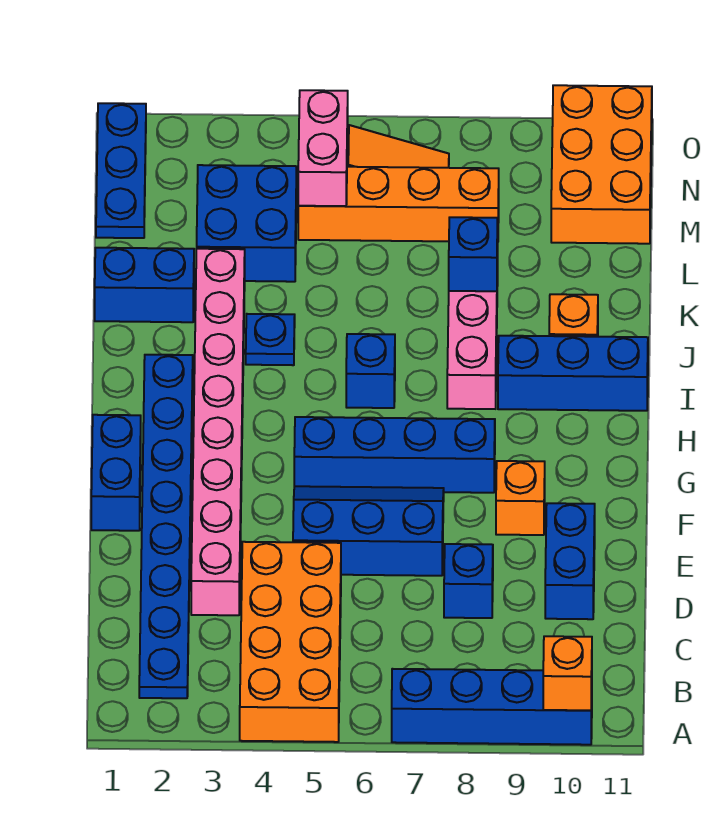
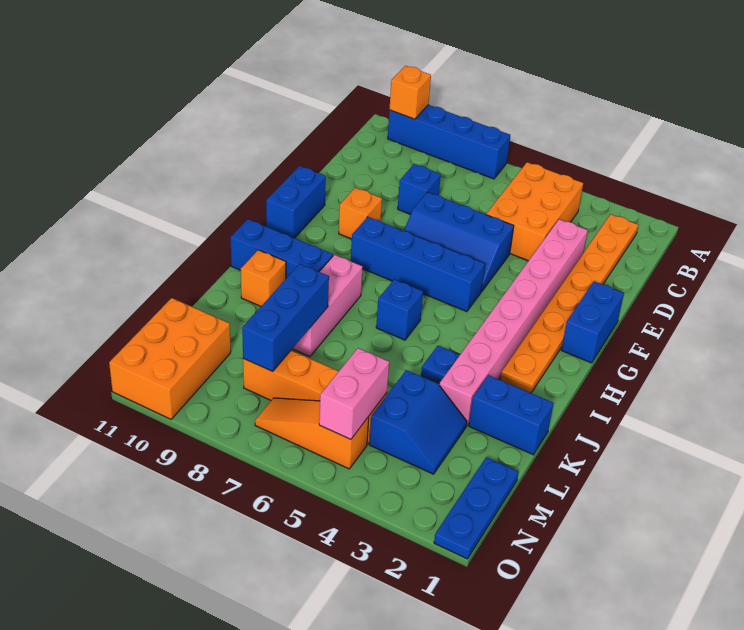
orange brick A4:D5 level 1 -> orange brick B4:D5 level 1
blue plate B2:I2 level 1 -> orange plate B2:I2 level 1
blue brick D10:E10 level 1 -> blue brick F11:G11 level 1
blue brick K8 level 2 -> blue brick K8:M8 level 2
blue brick L3:M4 level 1 -> blue slope L3:M4 level 1 top 4

